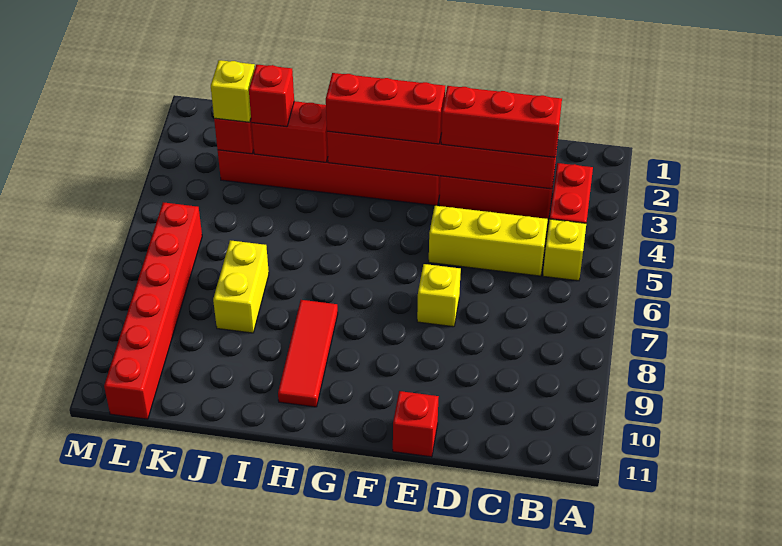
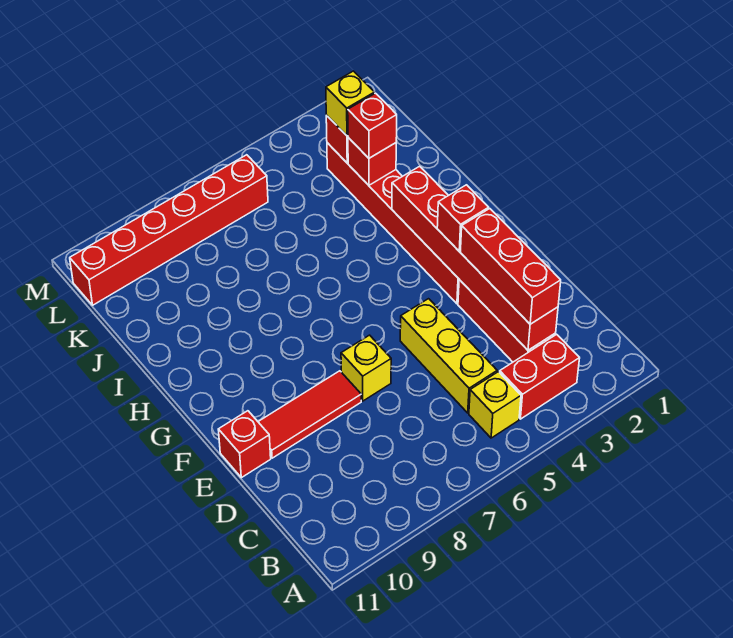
red brick F3:H3 level 3 -> red brick F3 level 3
red tile H8:H10 level 1 -> red tile E8:E10 level 1
red brick I3:J3 level 2 -> red brick J3 level 2
yellow brick J7:J8 level 1 -> none

